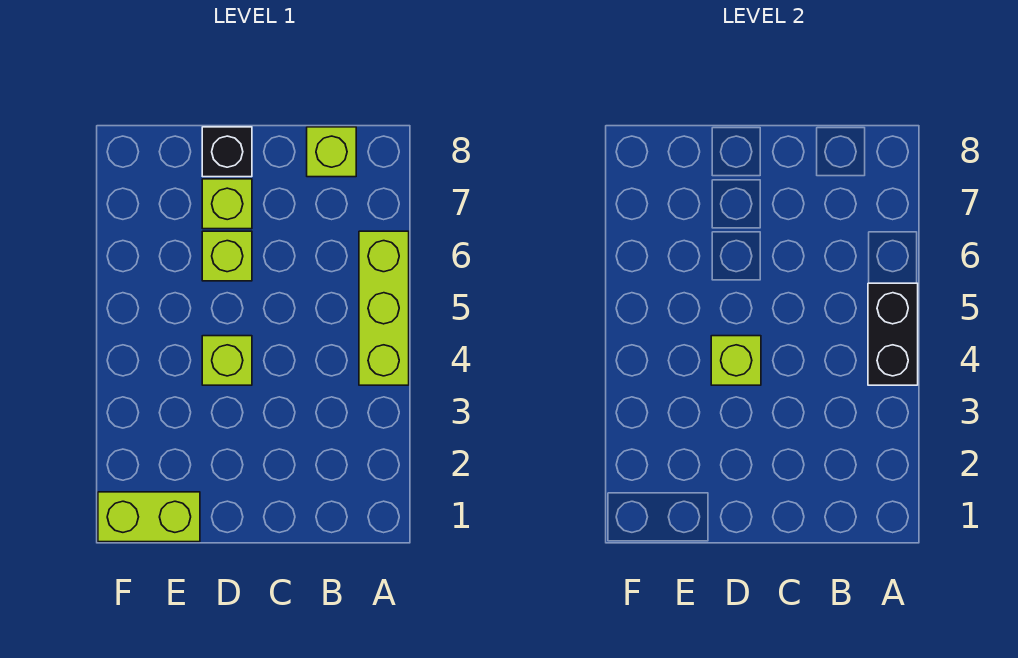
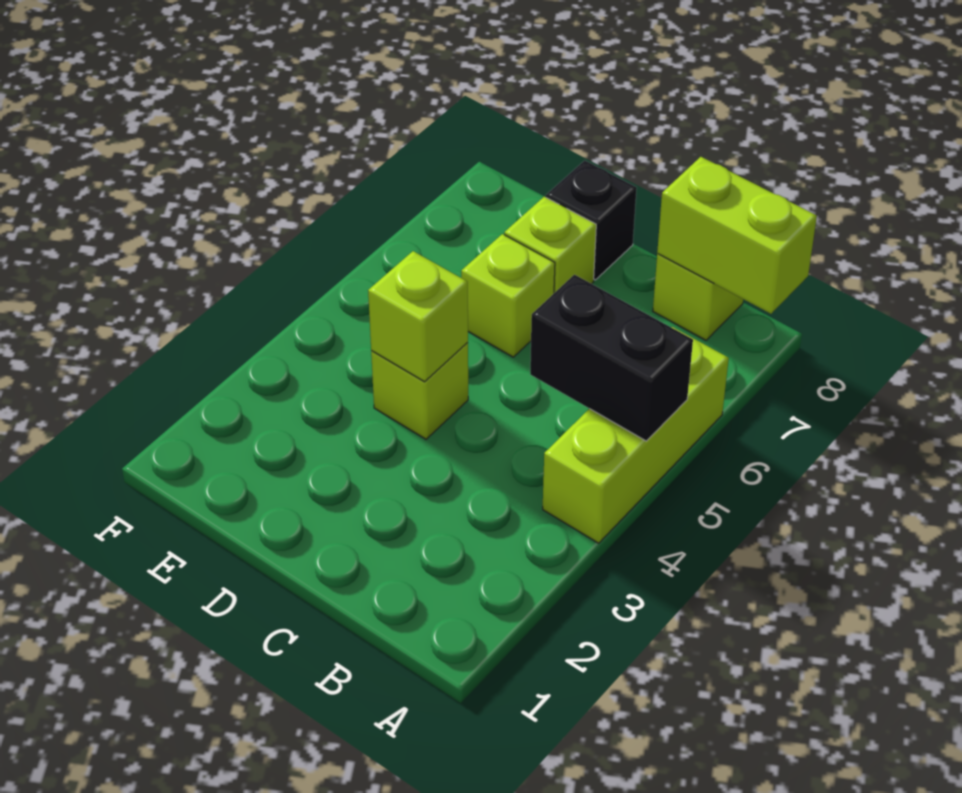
black brick A4:A5 level 2 -> black brick A5:B5 level 2
lime brick E1:F1 level 1 -> lime brick A8:B8 level 2

